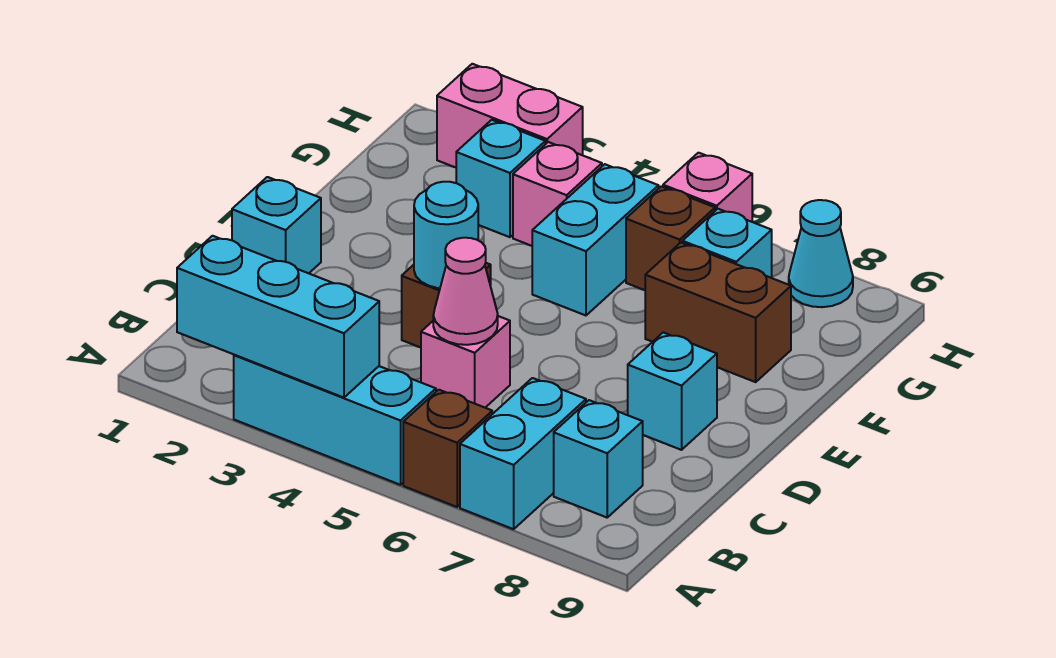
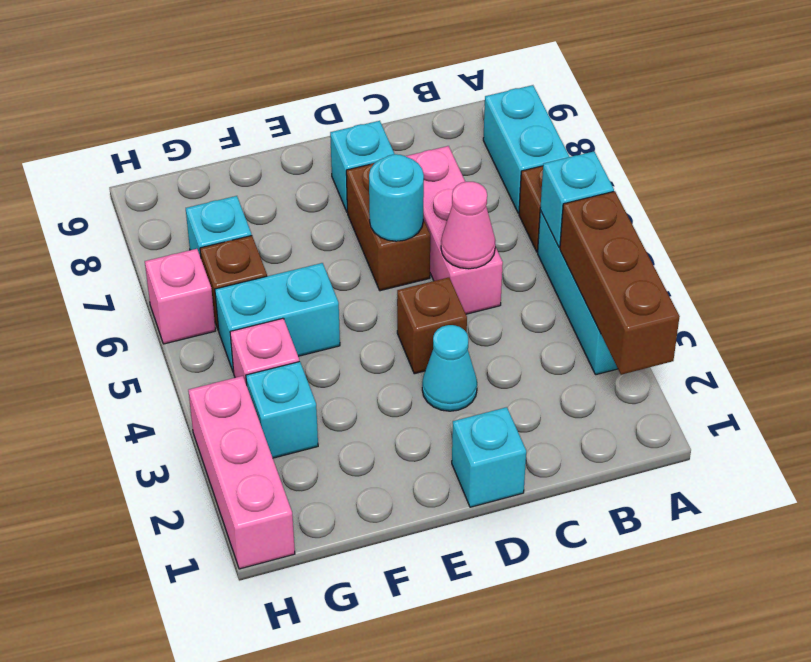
cyan brick A2:A4 level 2 -> brown brick A2:A4 level 2
cyan brick A7:B7 level 1 -> cyan brick A7:A8 level 1
cyan brick B8 level 1 -> cyan brick A5 level 2
pink brick C5 level 1 -> pink brick C5:C7 level 1
cyan round brick D4 level 2 -> cyan round brick D6 level 2
brown brick F7:F8 level 1 -> brown brick D6:D7 level 1
pink brick H2:H3 level 1 -> pink brick H1:H3 level 1
cyan cone H8 level 1 -> cyan cone D3 level 1

